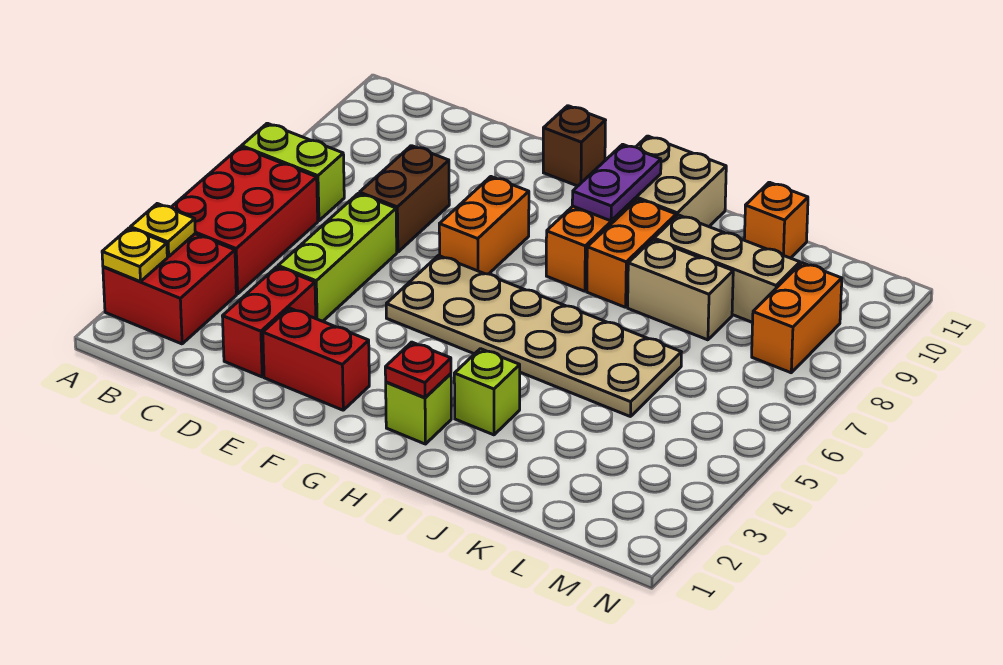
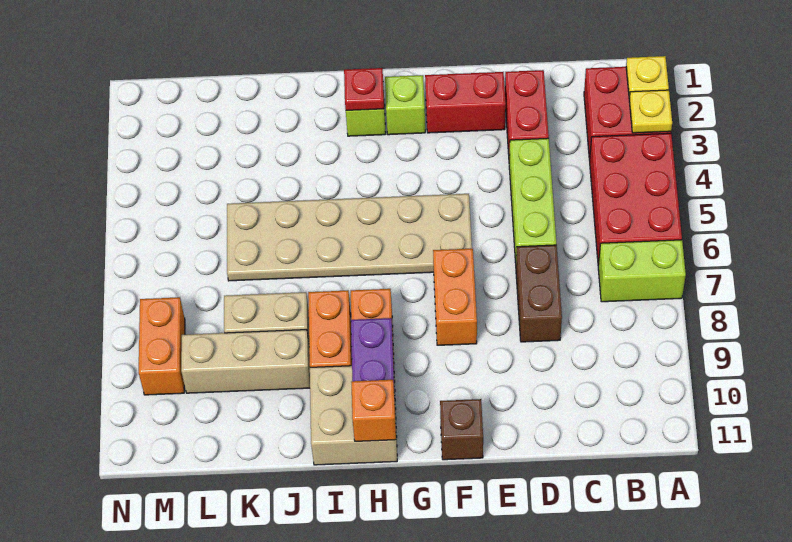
lime brick I3 level 1 -> lime brick G2 level 1
orange brick K11 level 1 -> orange brick H11 level 2

